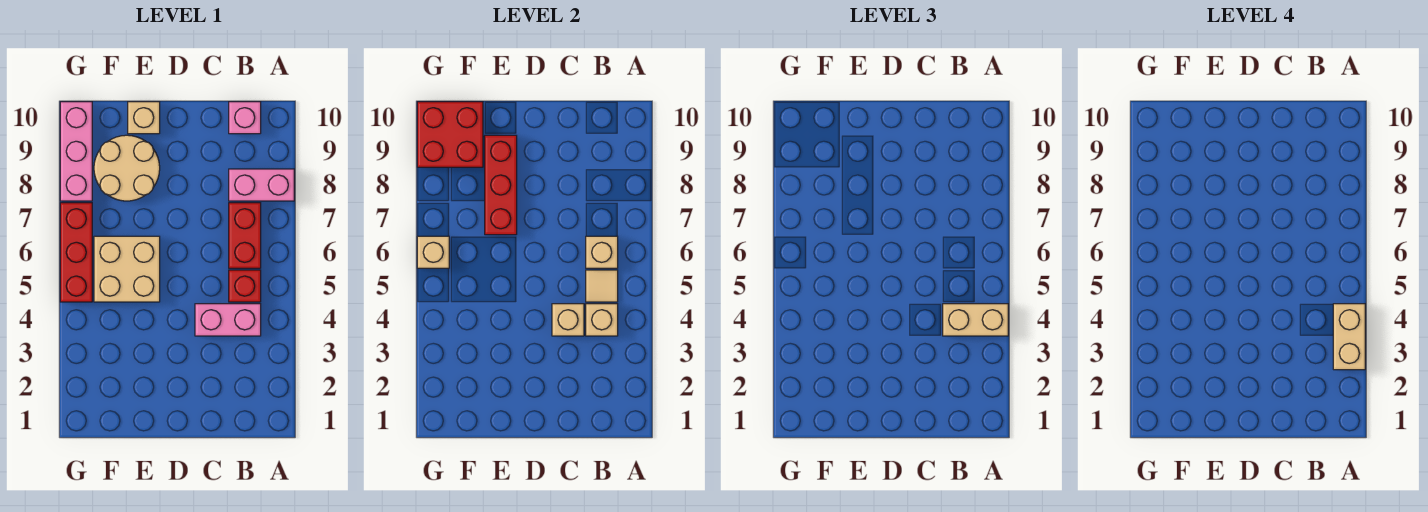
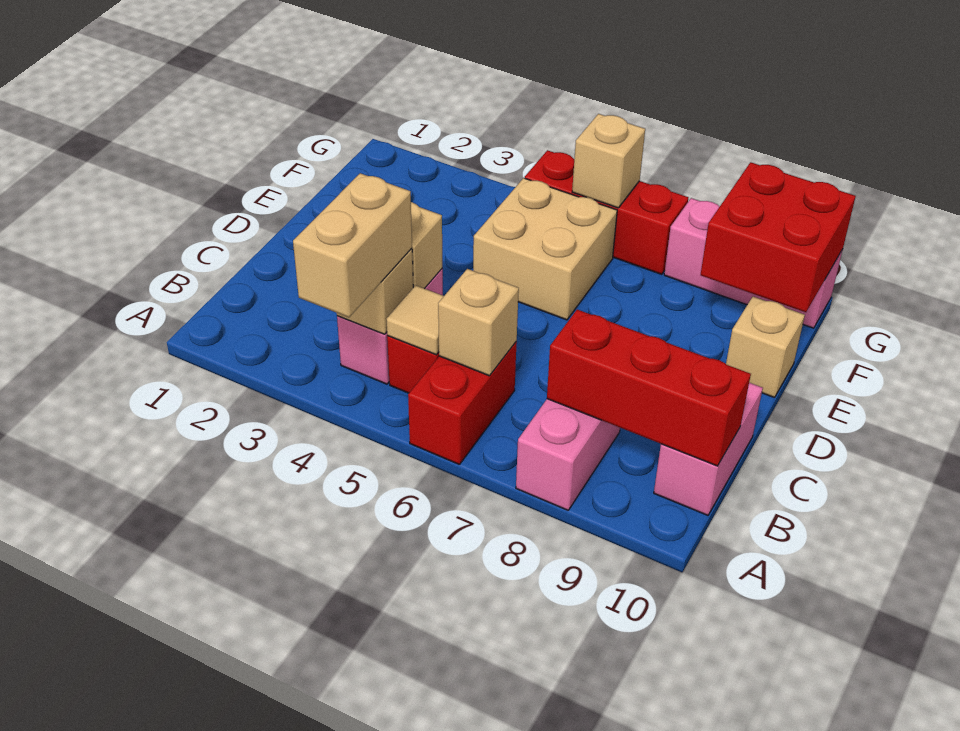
tan brick A3:A4 level 4 -> none
red brick B6:B7 level 1 -> red brick A6:B6 level 1
pink brick B10 level 1 -> pink brick B10:C10 level 1
red brick E7:E9 level 2 -> red brick B8:B10 level 2
tan round brick E8:F9 level 1 -> none

